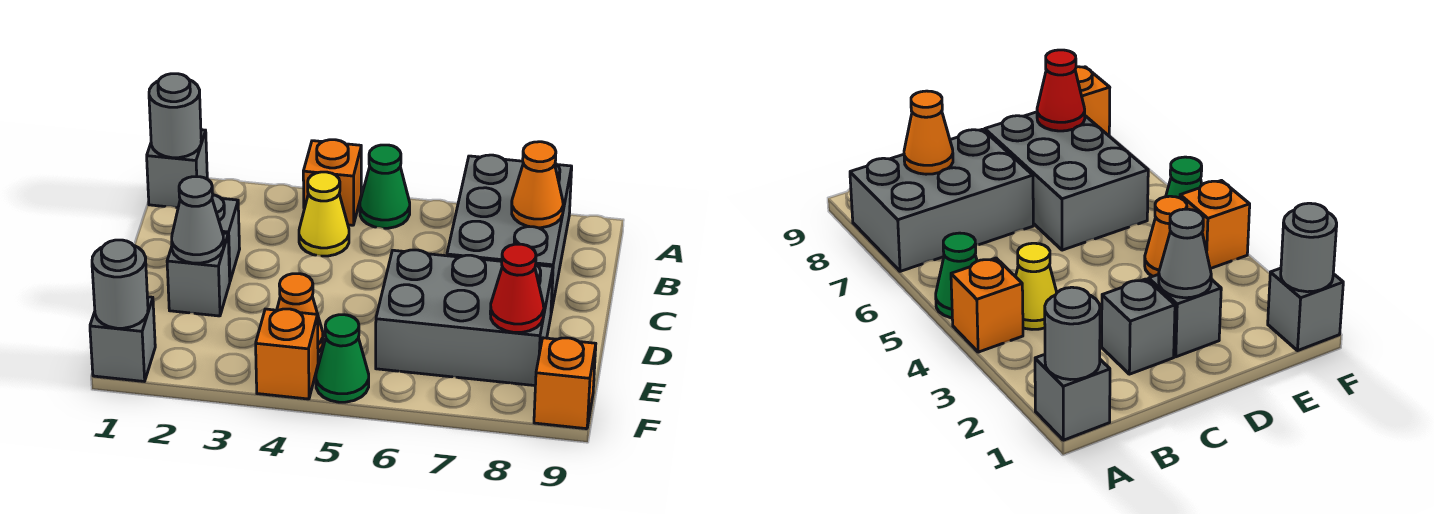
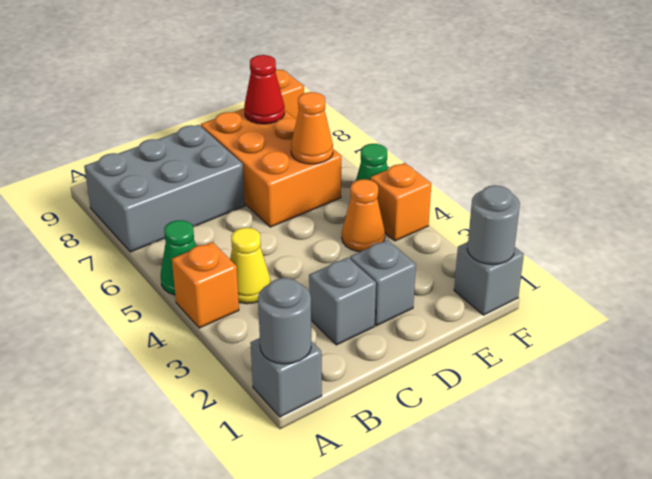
orange cone B8 level 2 -> orange cone E6 level 2
grey cone D2 level 2 -> none
grey brick D6:E8 level 1 -> orange brick D6:E8 level 1

